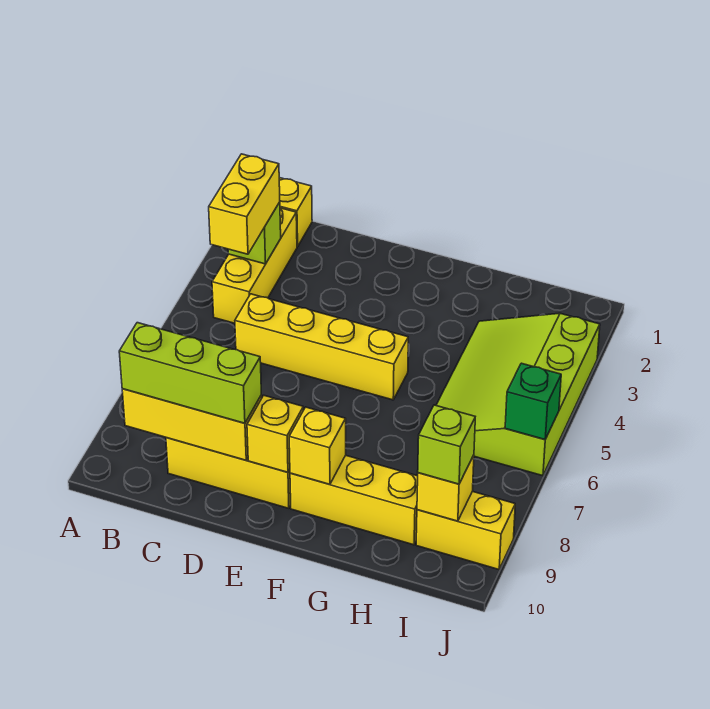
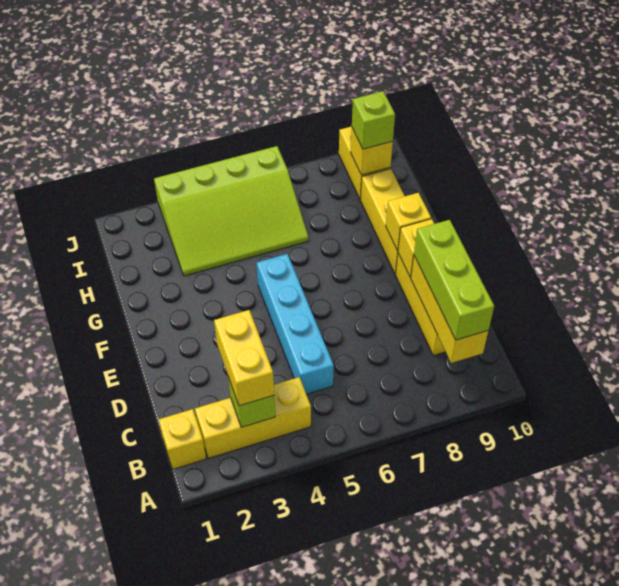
yellow brick B3:B4 level 3 -> yellow brick B3:C3 level 3
yellow brick C5:F5 level 1 -> cyan brick C5:F5 level 1
green brick J6 level 2 -> none

